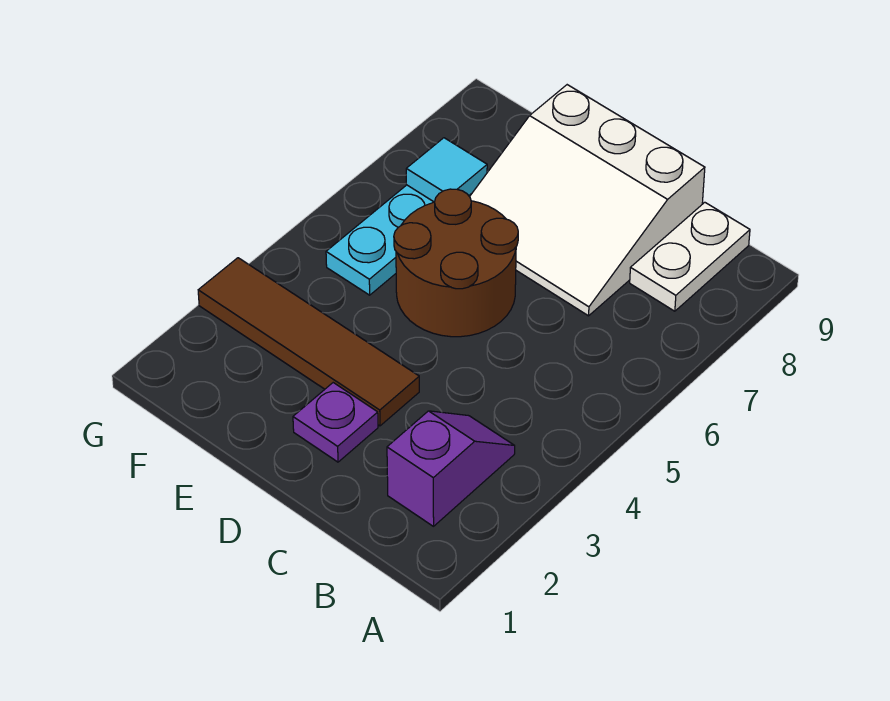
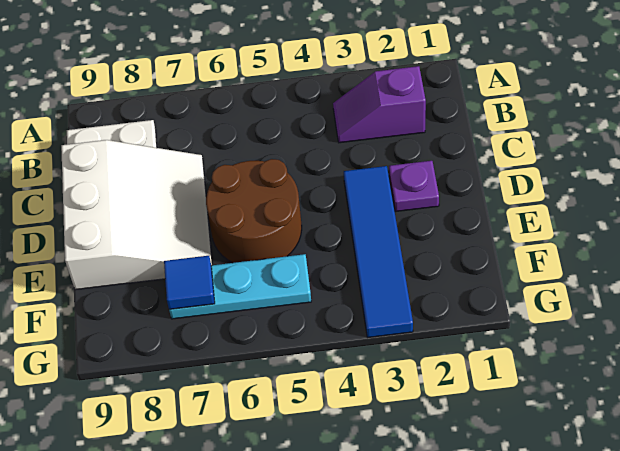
brown tile D3:G3 level 1 -> blue tile D3:G3 level 1
cyan tile F7 level 2 -> blue tile F7 level 2

